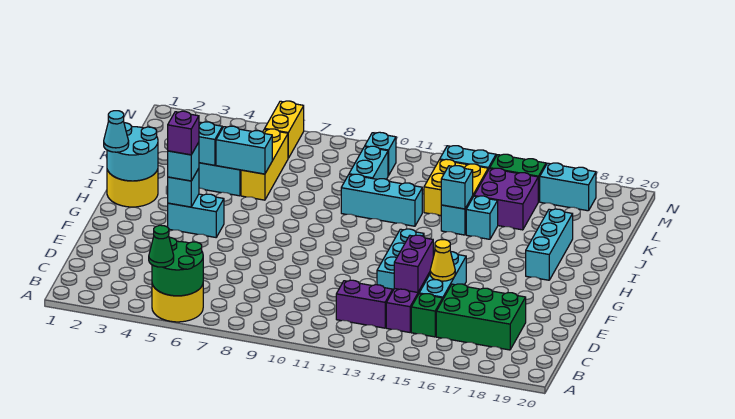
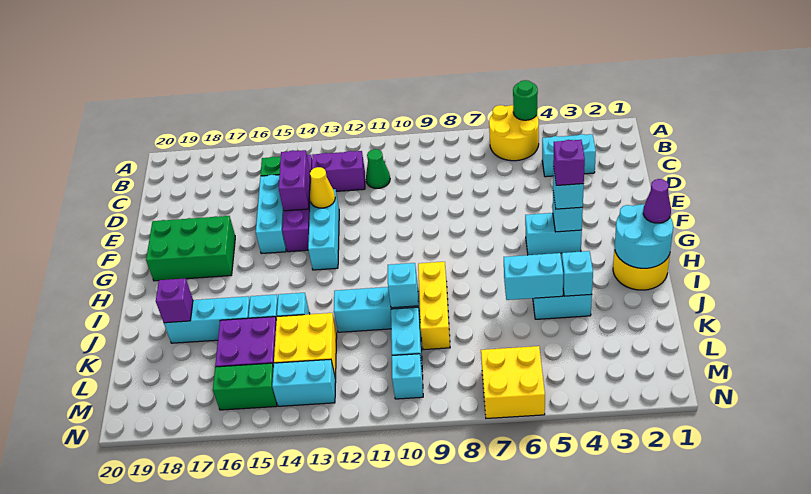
green round brick A5:B6 level 2 -> green round brick A5 level 2
green cone A5 level 3 -> green cone C11 level 1
green brick C16:D18 level 1 -> green brick F17:G19 level 1
yellow cone E15 level 2 -> yellow cone E13 level 2
cyan cone H1 level 3 -> purple cone H1 level 3
cyan brick H18:J18 level 1 -> cyan brick J16:J18 level 1
yellow brick J6:L6 level 1 -> yellow brick I9:K9 level 1
cyan brick J14 level 2 -> cyan brick J10 level 2
none -> purple brick J18 level 2
yellow brick M6:N6 level 1 -> yellow brick M6:N7 level 1
cyan brick M17:M18 level 1 -> cyan brick C3:C4 level 1

